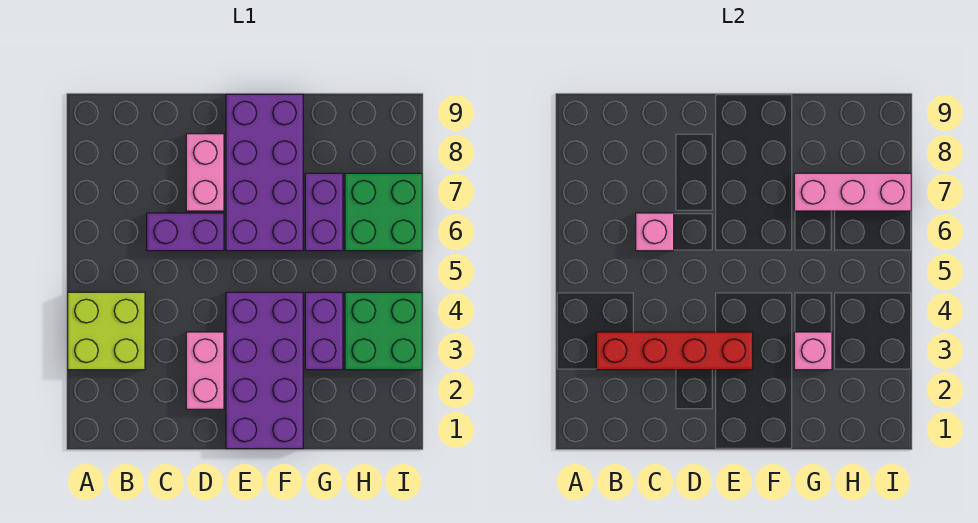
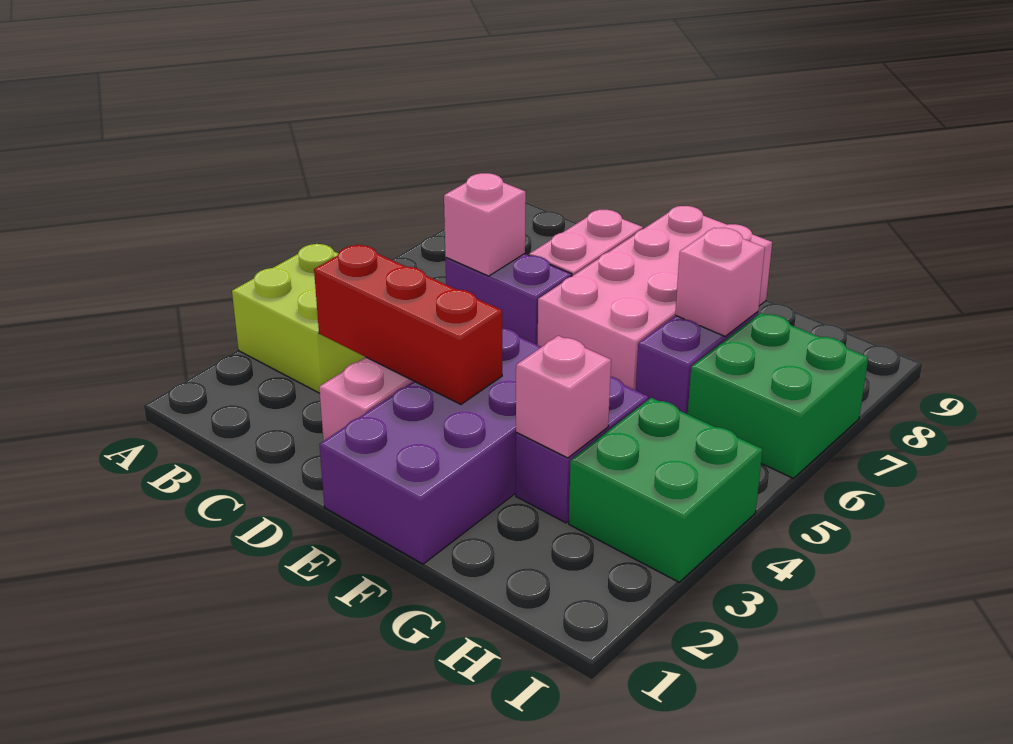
red brick B3:E3 level 2 -> red brick C3:E3 level 2
purple brick E6:F9 level 1 -> pink brick E6:F9 level 1
pink brick G7:I7 level 2 -> pink brick G7 level 2

